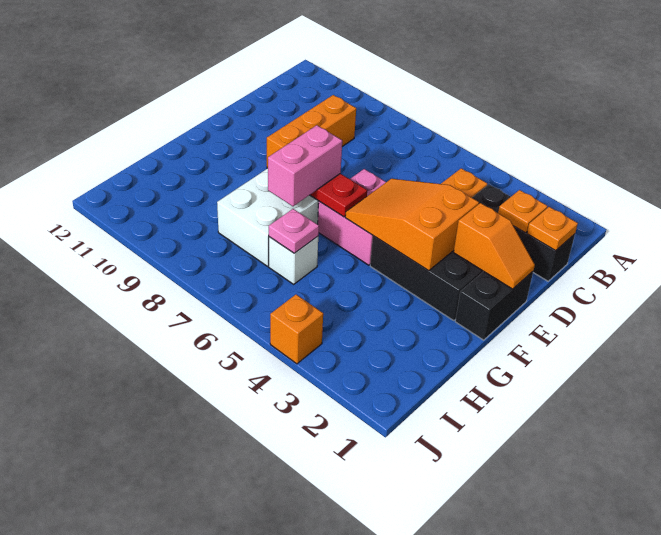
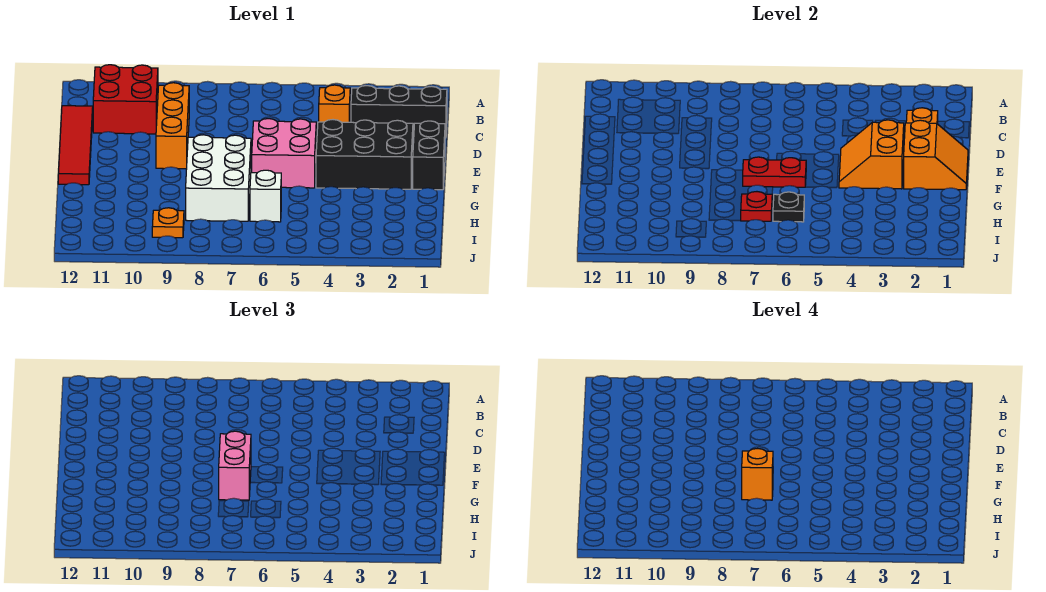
none -> red brick B10:C11 level 1
orange plate C1 level 2 -> orange plate I9 level 1
none -> red tile C12:F12 level 1
orange slope E1:E2 level 2 top 2 -> orange slope E1:F2 level 2 top 2
orange slope E3:F5 level 2 top 3 -> orange slope E3:F4 level 2 top 3
pink plate H6 level 2 -> black plate H6 level 2
none -> red plate H7 level 2
orange brick J4 level 1 -> orange brick G7 level 4

